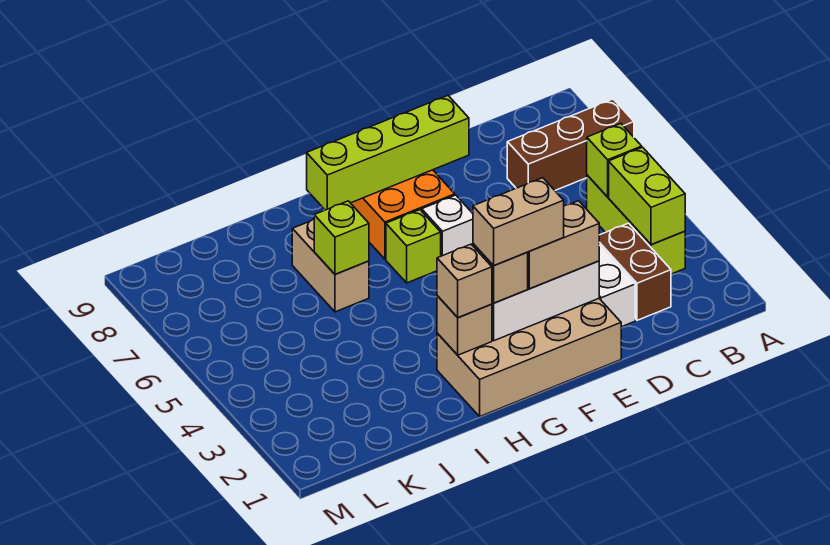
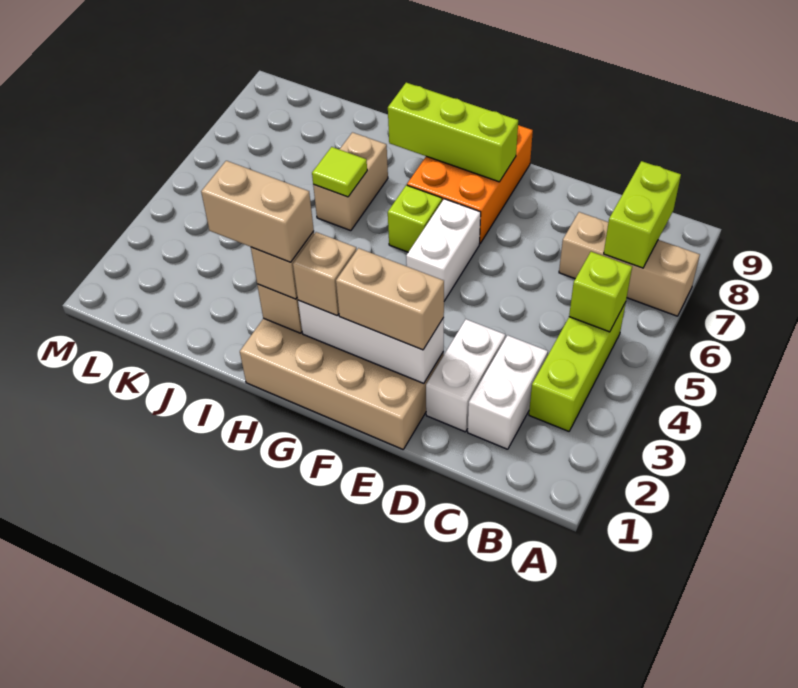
brown brick A7:C7 level 1 -> tan brick A7:C7 level 1
lime brick B3:B4 level 2 -> lime brick B7:B8 level 2
brown brick C2:C3 level 1 -> white brick C2:C3 level 1
lime brick E8:H8 level 2 -> lime brick F8:H8 level 2
tan brick F2:G2 level 4 -> tan brick H2:I2 level 4
white brick F6 level 1 -> white brick F5:F6 level 1
lime brick I6 level 2 -> lime tile I6 level 2

